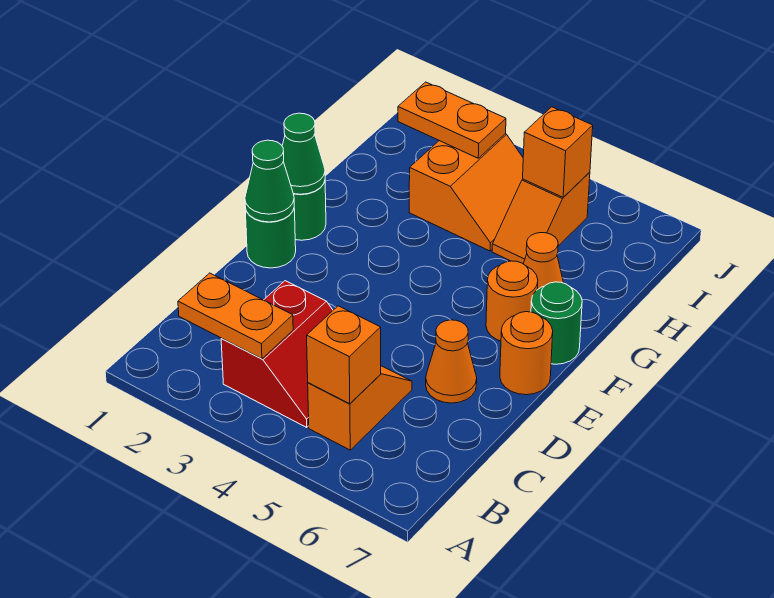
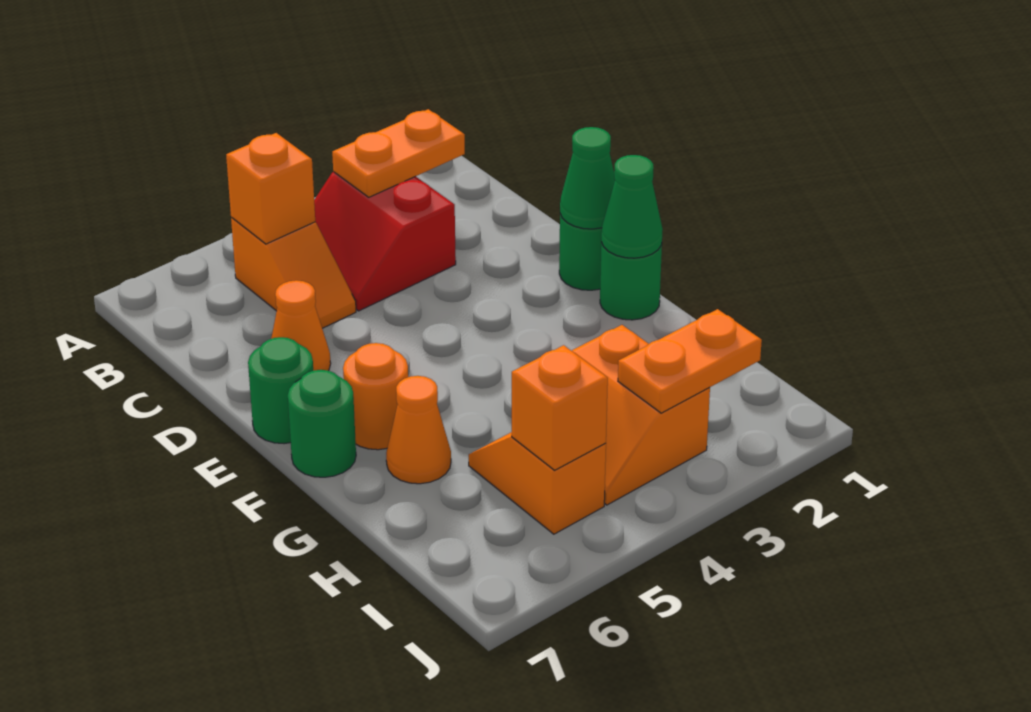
orange round brick E7 level 1 -> green round brick E7 level 1

